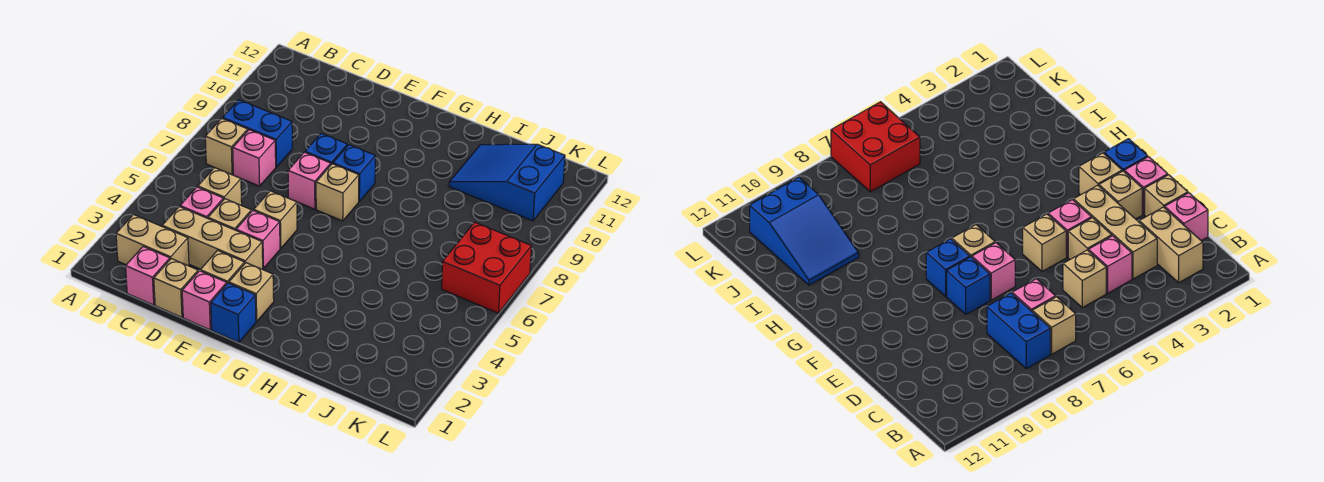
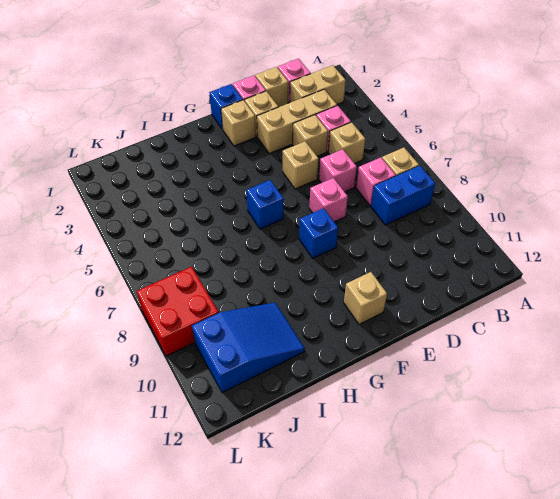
pink brick E4 level 1 -> pink brick D6 level 1
blue brick E8 level 1 -> blue brick G6 level 1
tan brick F7 level 1 -> tan brick F11 level 1
red brick K6:L7 level 1 -> red brick K8:L9 level 1

